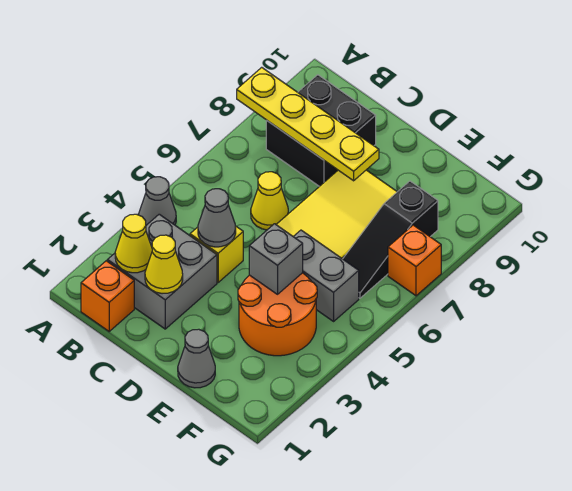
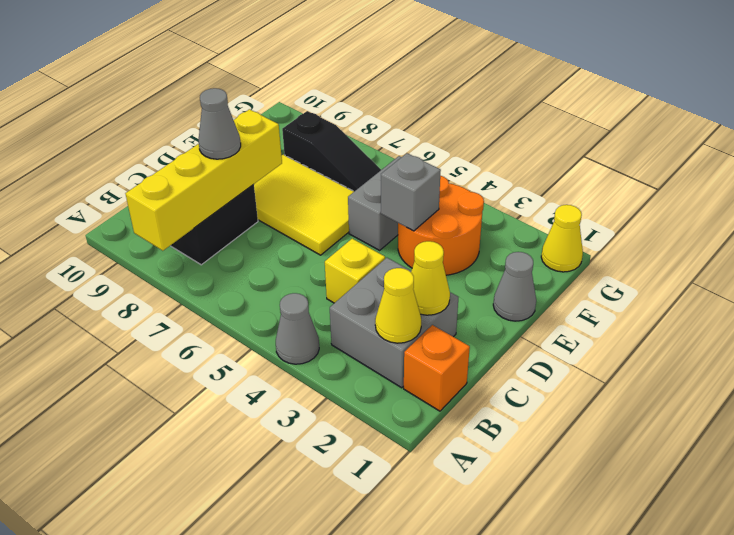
yellow plate A8:D8 level 2 -> yellow brick A8:D8 level 2
grey cone C4 level 2 -> grey cone C8 level 3
yellow cone C6 level 1 -> yellow cone G1 level 1
orange brick G7 level 1 -> none

